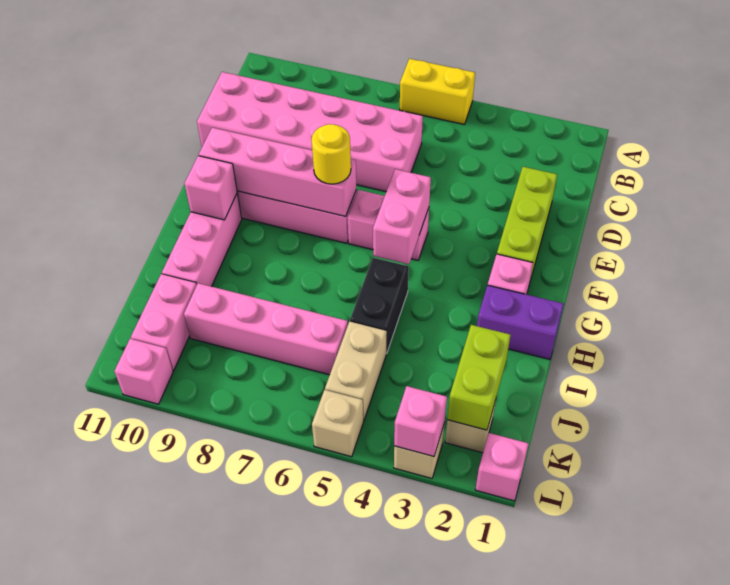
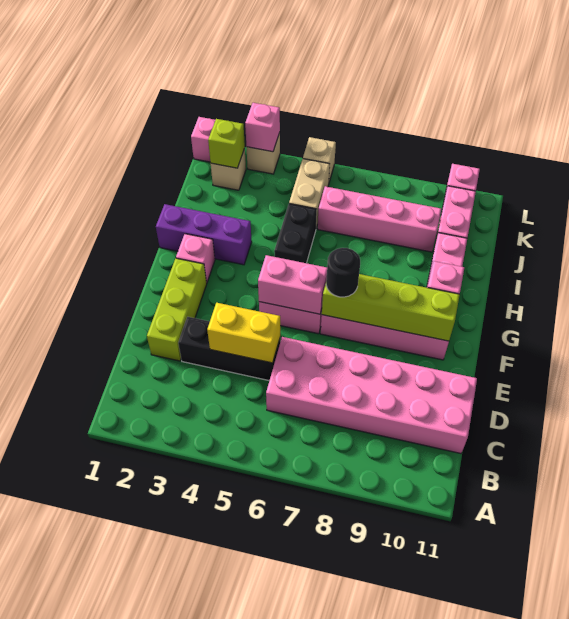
yellow brick A5:A6 level 1 -> yellow brick D4:D5 level 2
none -> black brick D3:D5 level 1
pink brick F5:G5 level 2 -> pink brick F5:F6 level 2
pink brick F7:F10 level 2 -> lime brick F7:F10 level 2
yellow round brick F7 level 3 -> black round brick F7 level 3
purple brick H1:H2 level 1 -> purple brick H1:H3 level 1
lime brick J2:K2 level 2 -> lime brick K2 level 2

